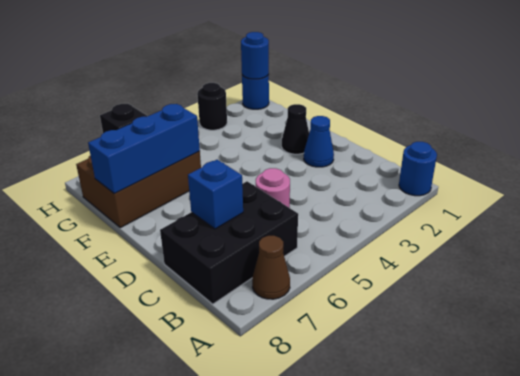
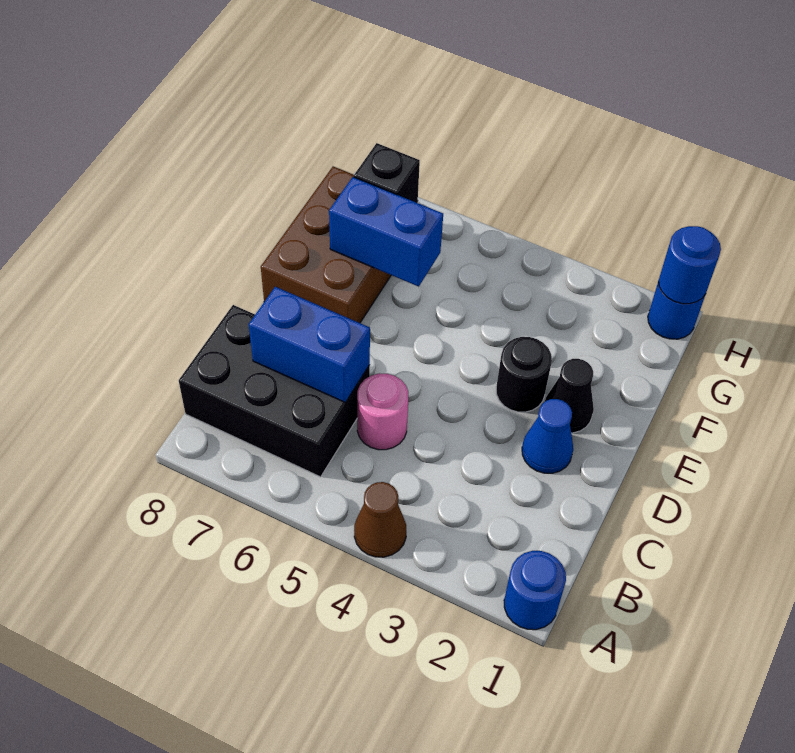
brown cone A7 level 1 -> brown cone A4 level 1
blue brick C7 level 2 -> blue brick C6:C7 level 2
brown brick F6:G8 level 1 -> brown brick E7:G8 level 1
blue brick F6:F8 level 2 -> blue brick F6:F7 level 2
black round brick H3 level 1 -> black round brick E3 level 1

